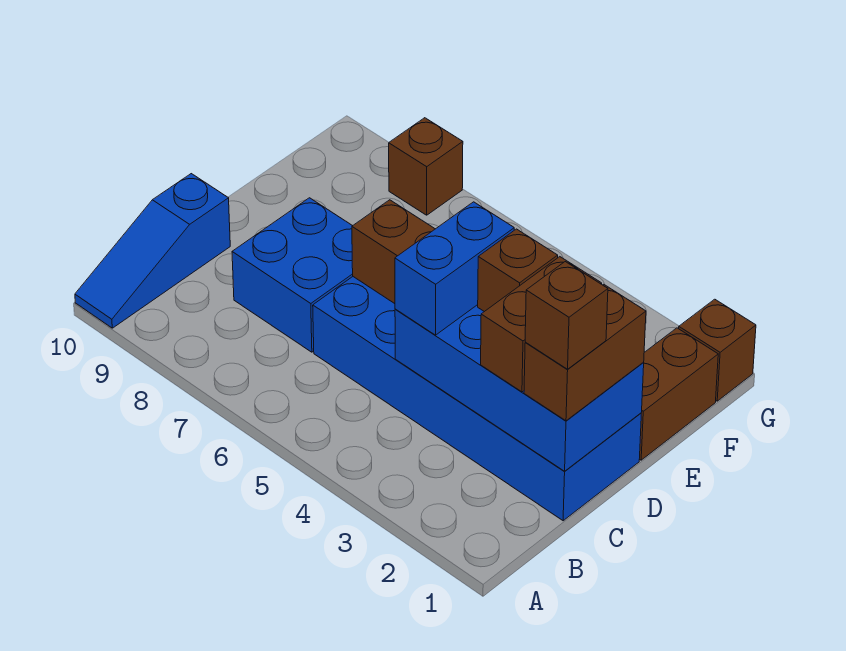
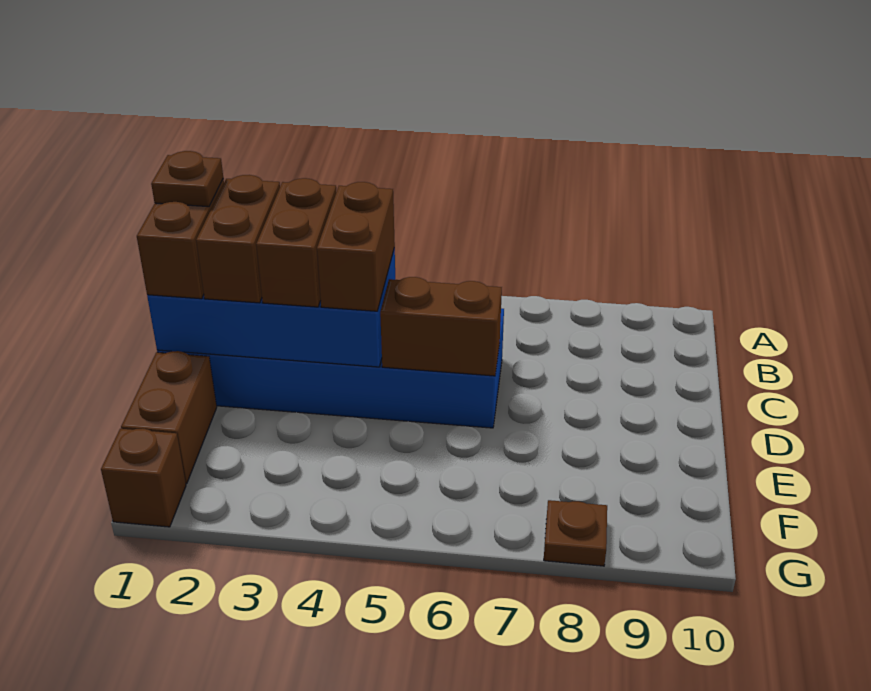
blue slope A10:C10 level 1 top C -> none
brown brick C1 level 4 -> brown plate C1 level 4
blue brick C4:D4 level 3 -> brown brick C4:D4 level 3
blue brick C7:D8 level 1 -> none
brown brick D3 level 3 -> brown brick C3:D3 level 3
brown brick G8 level 1 -> brown plate G8 level 1

